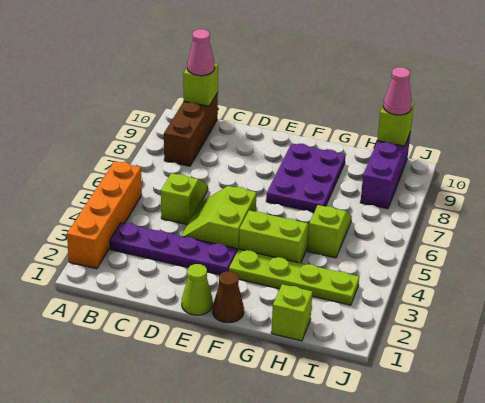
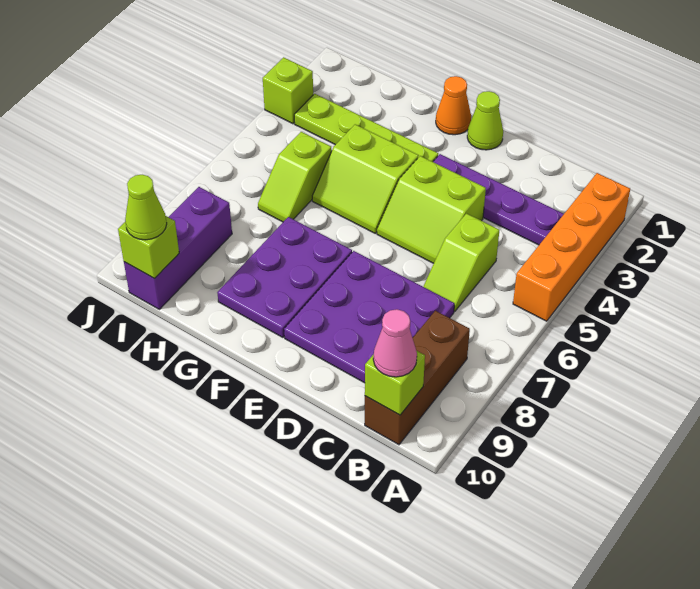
none -> purple plate C7:E9 level 1
lime slope D4:E5 level 1 top E -> lime slope D4:E5 level 1 top 4
brown cone F1 level 1 -> orange cone F1 level 1
lime brick H1 level 1 -> lime brick J3 level 1
pink cone I10 level 3 -> lime cone I10 level 3

